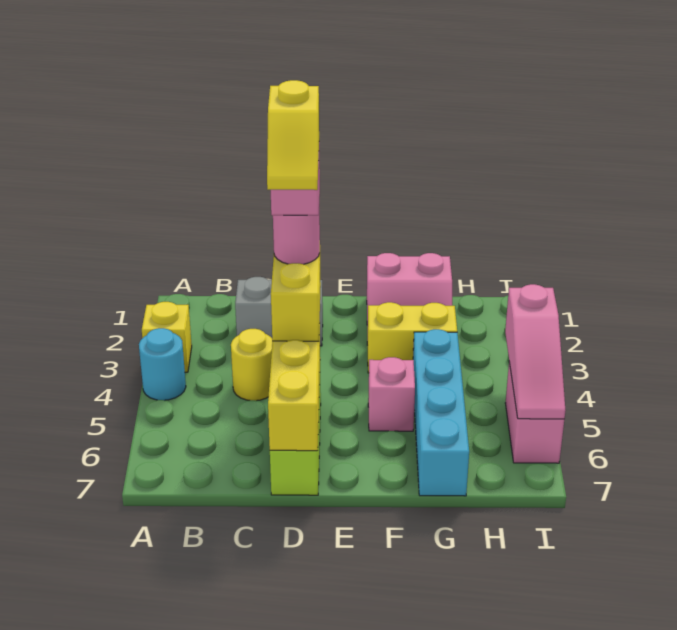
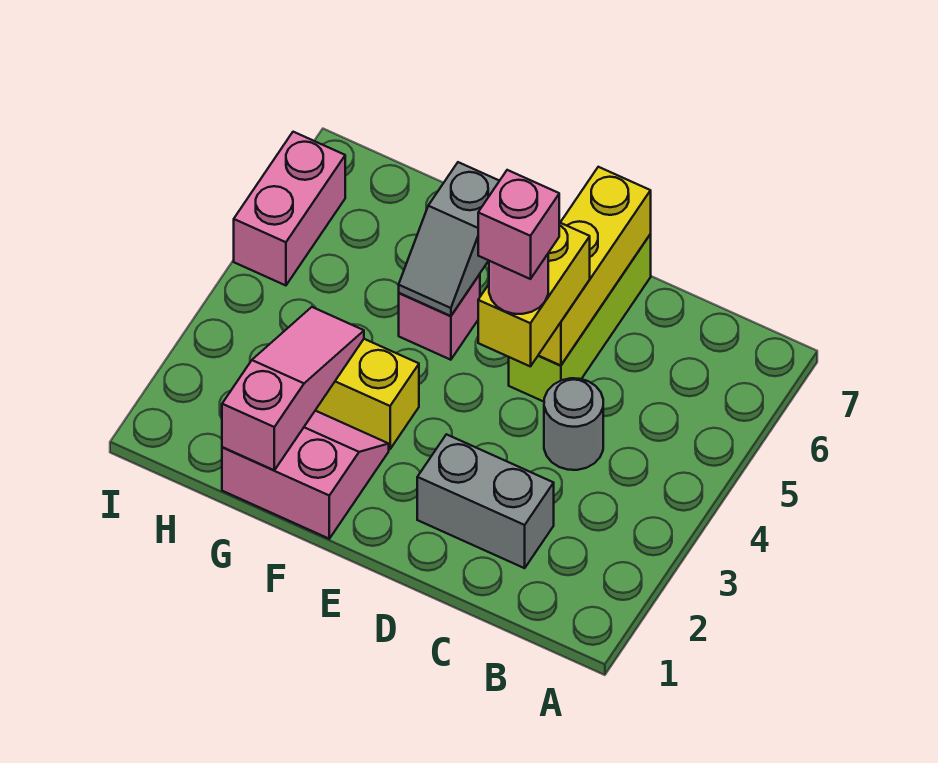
yellow brick A3 level 1 -> none
cyan round brick A4 level 1 -> none
yellow round brick C4 level 1 -> grey round brick C4 level 1
yellow slope D4:D5 level 6 top 4 -> none
none -> grey slope F5:F6 level 2 top 6
cyan brick G4:G7 level 1 -> none
pink slope I4:I6 level 2 top 4 -> pink slope G1:G3 level 2 top 1

